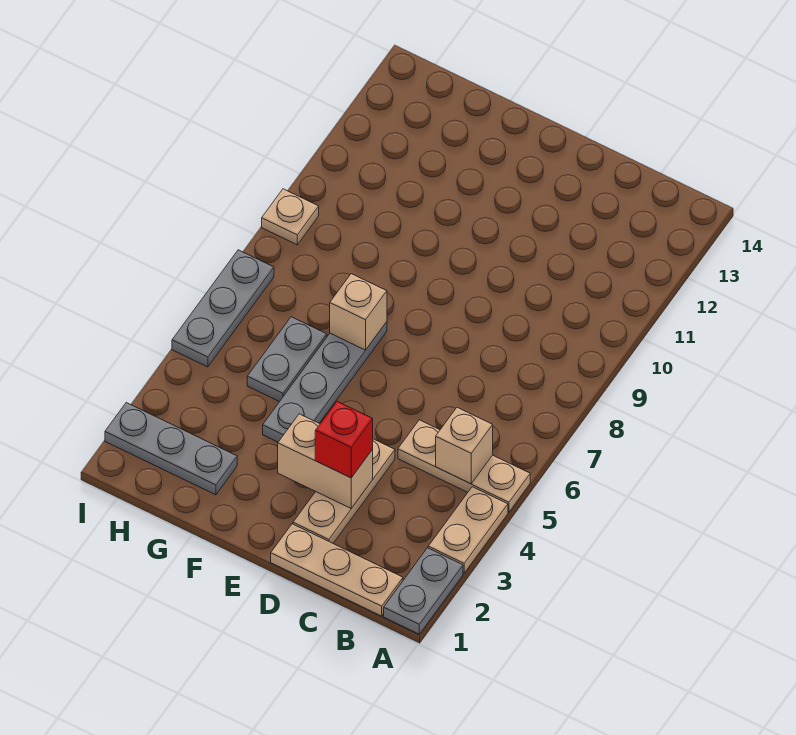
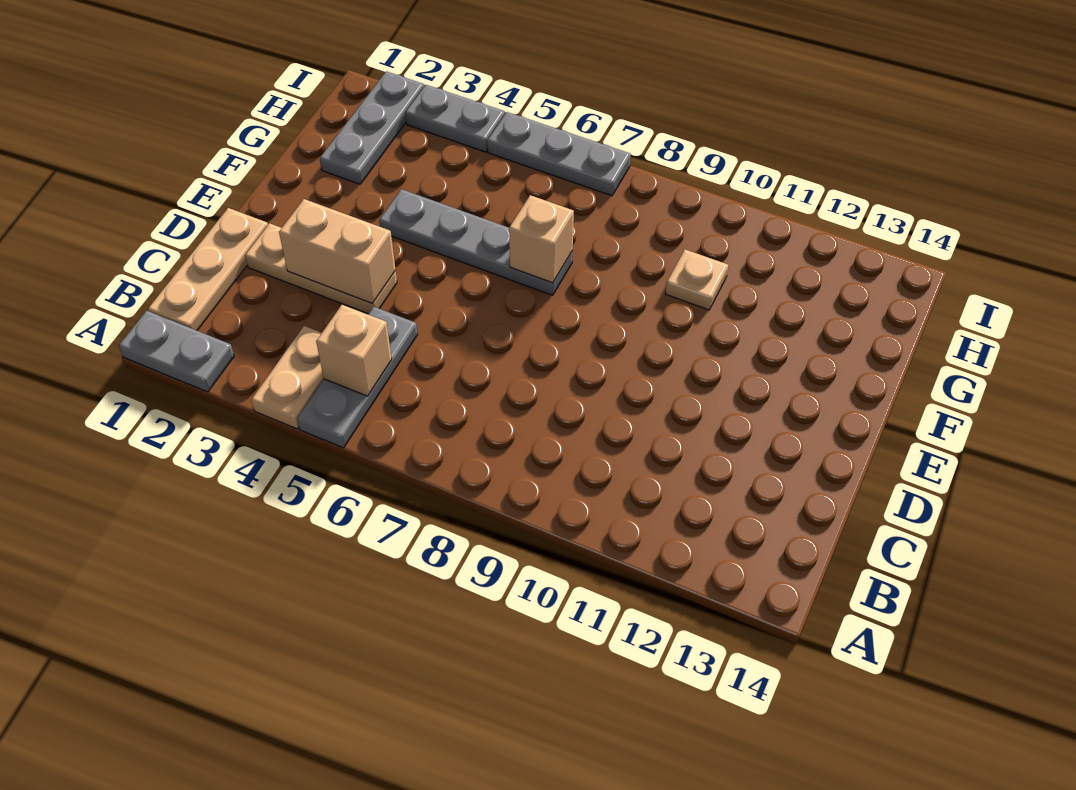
tan plate A3:A4 level 1 -> tan plate A4:B4 level 1
tan plate A5:C5 level 1 -> grey plate A5:C5 level 1
tan brick D3:E3 level 2 -> tan brick D3:D4 level 2
red brick D3 level 3 -> none
grey plate G5:G6 level 1 -> grey plate I3:I4 level 1
tan plate I9 level 1 -> tan plate G10 level 1

